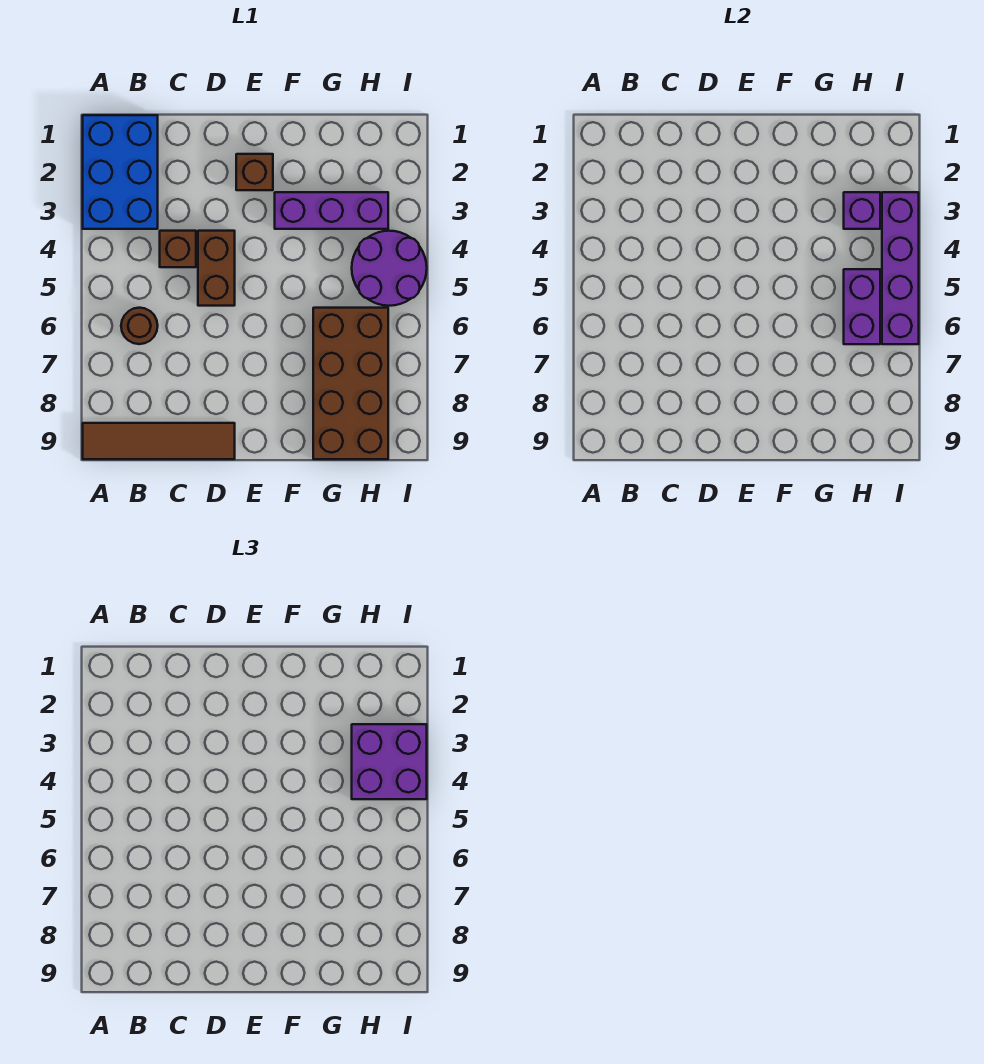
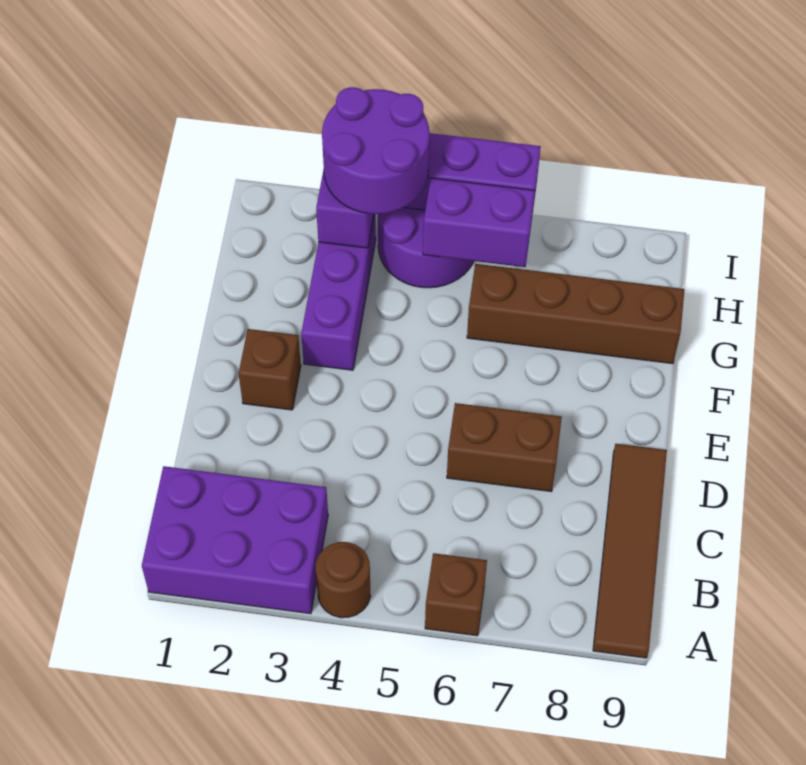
blue brick A1:B3 level 1 -> purple brick A1:B3 level 1
brown round brick B6 level 1 -> brown round brick A4 level 1
brown brick C4 level 1 -> brown brick A6 level 1
brown brick D4:D5 level 1 -> brown brick D6:D7 level 1
brown brick G6:H9 level 1 -> brown brick G6:G9 level 1
purple brick H3:I4 level 3 -> purple round brick H3:I4 level 3

